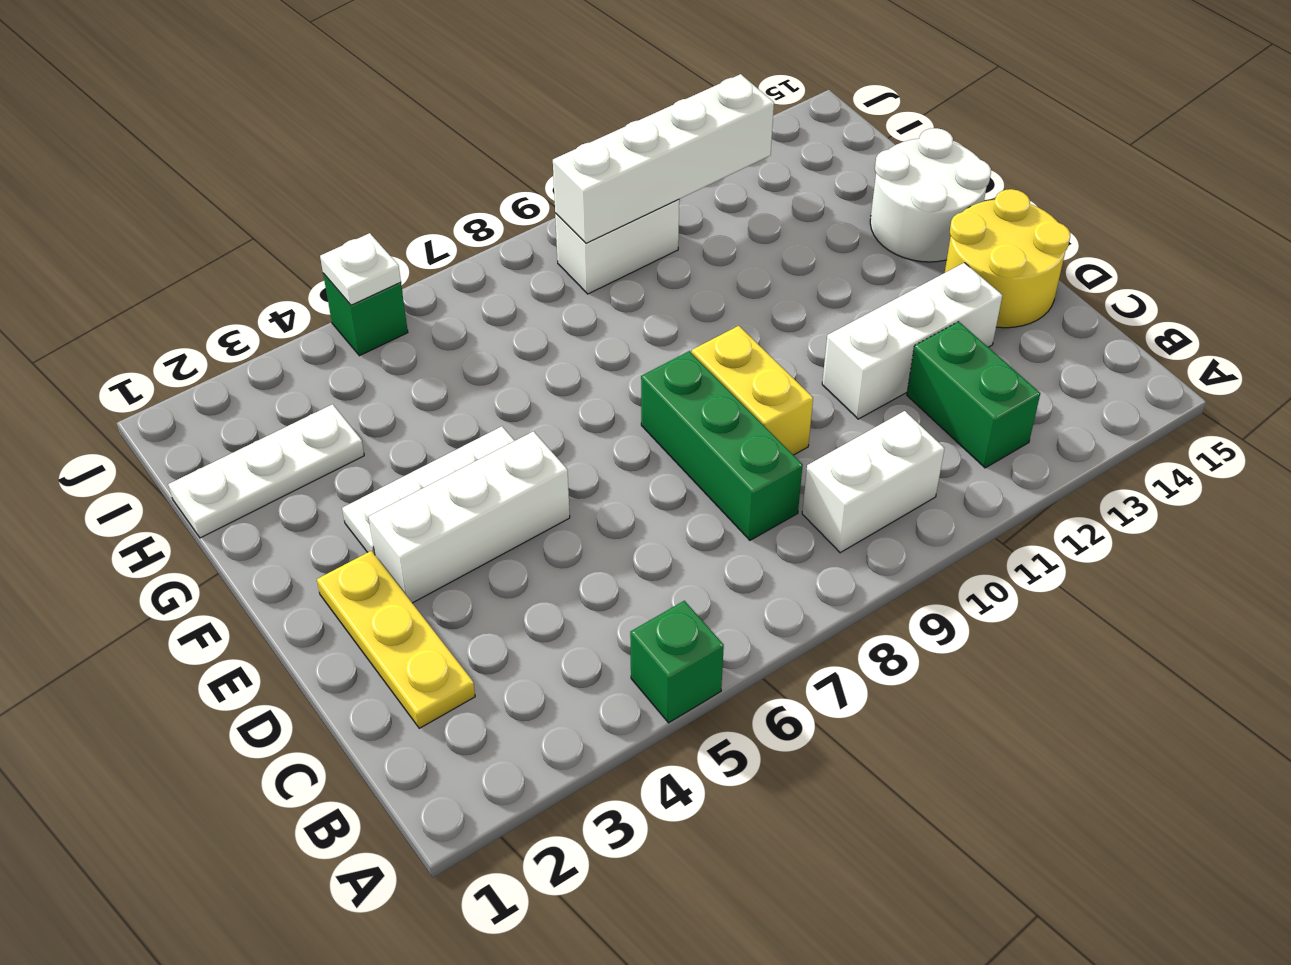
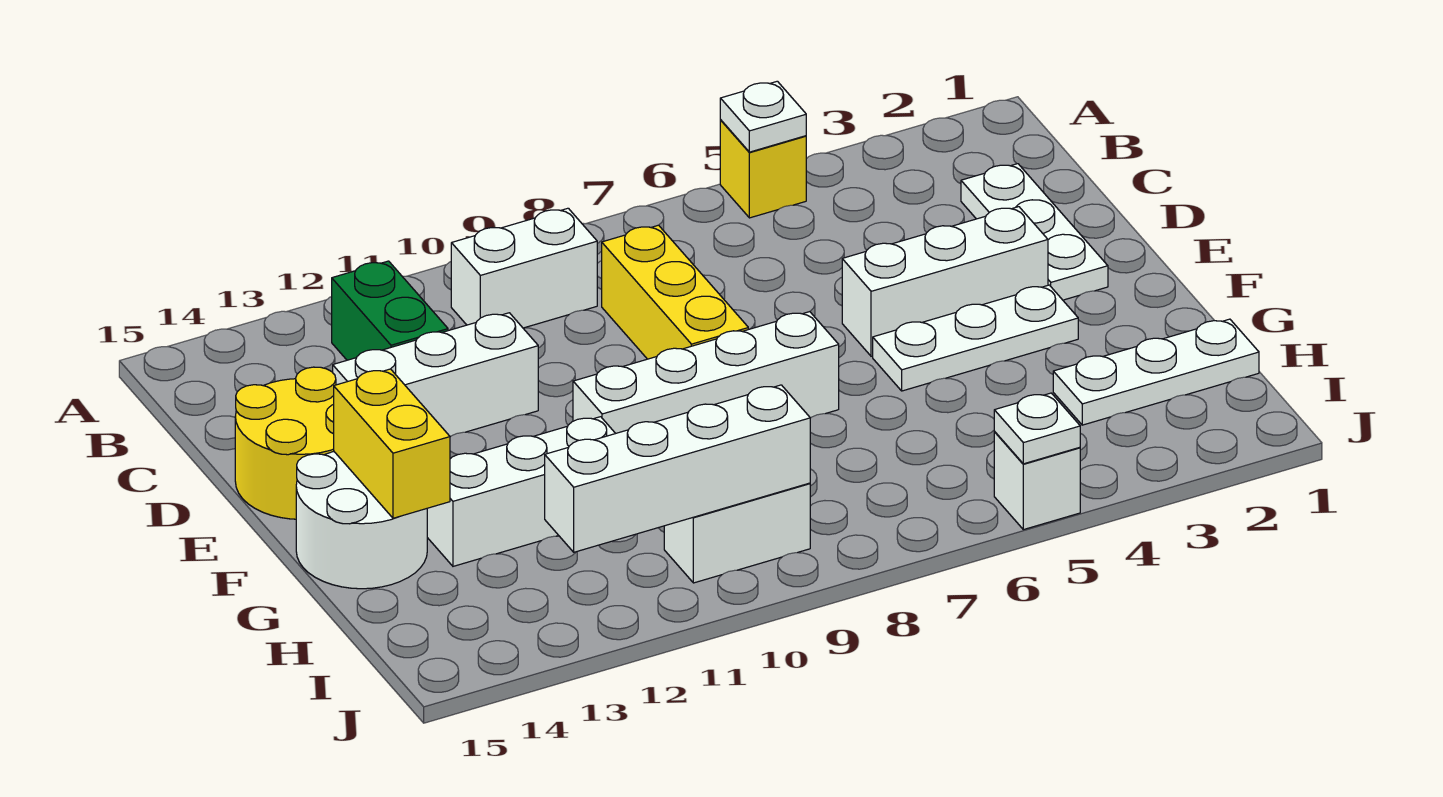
green brick A5 level 1 -> yellow brick A5 level 1
none -> white plate A5 level 2
yellow plate C2:E2 level 1 -> white plate C2:E2 level 1
green brick C8:E8 level 1 -> yellow brick C8:E8 level 1
yellow brick D9:E9 level 1 -> yellow brick F14:G14 level 2
none -> white brick F7:F10 level 1
none -> white brick G11:G13 level 1
green brick J5 level 1 -> white brick J5 level 1

